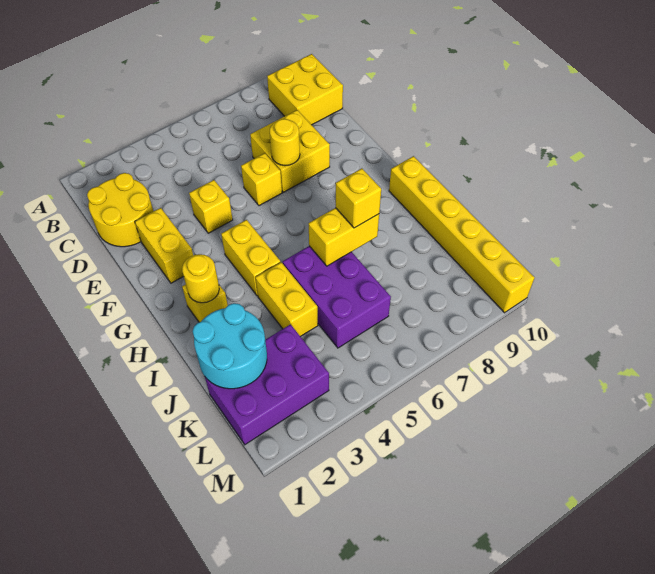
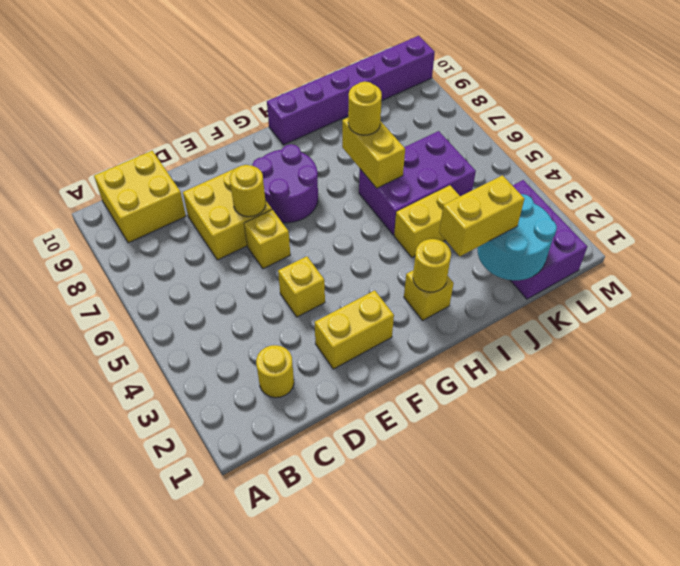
yellow round brick C1:D2 level 1 -> yellow round brick C2 level 1
none -> purple round brick F7:G8 level 1
yellow brick G4:H4 level 1 -> yellow brick I2:J2 level 3
yellow brick H10:M10 level 1 -> purple brick H10:M10 level 1
yellow brick I7 level 3 -> yellow round brick I7 level 3

